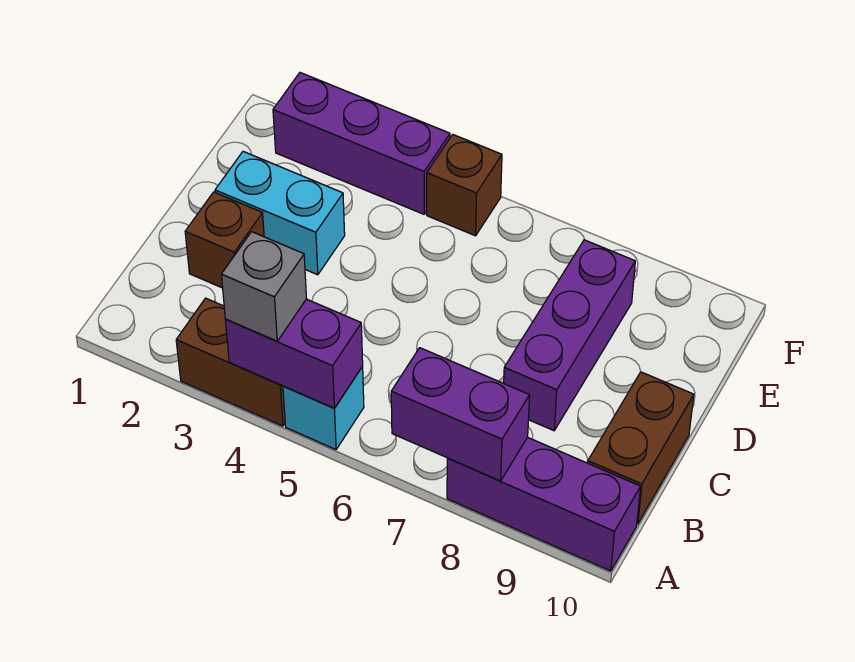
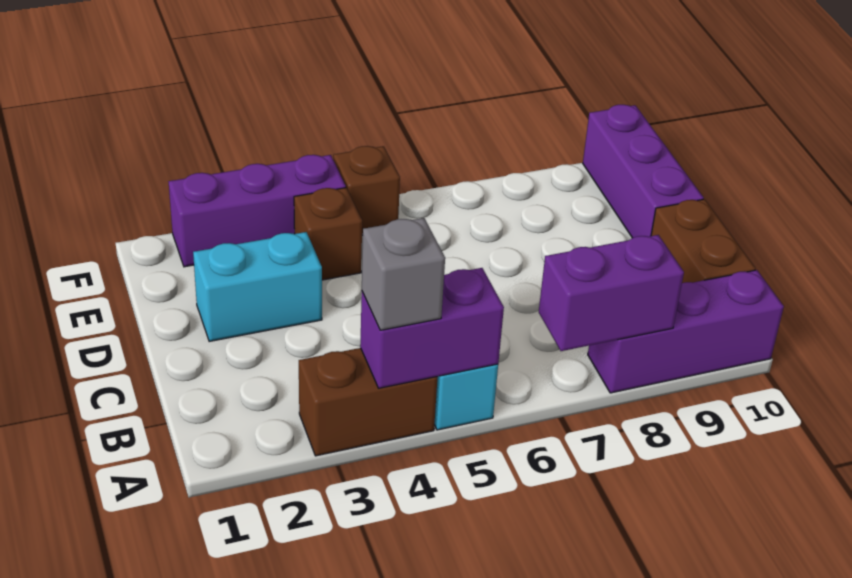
brown brick C2 level 1 -> brown brick E4 level 1
purple brick C8:E8 level 1 -> purple brick D10:F10 level 1

